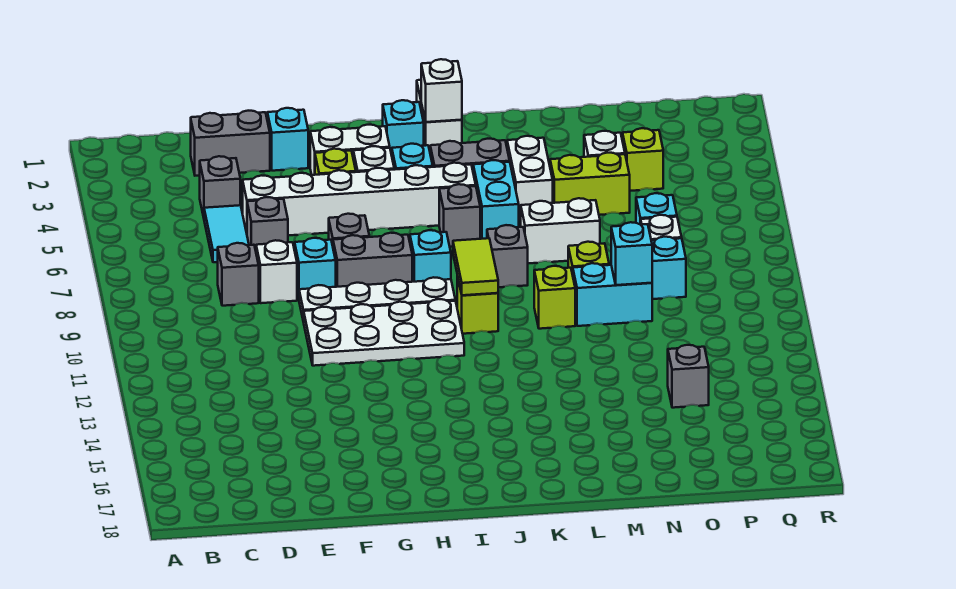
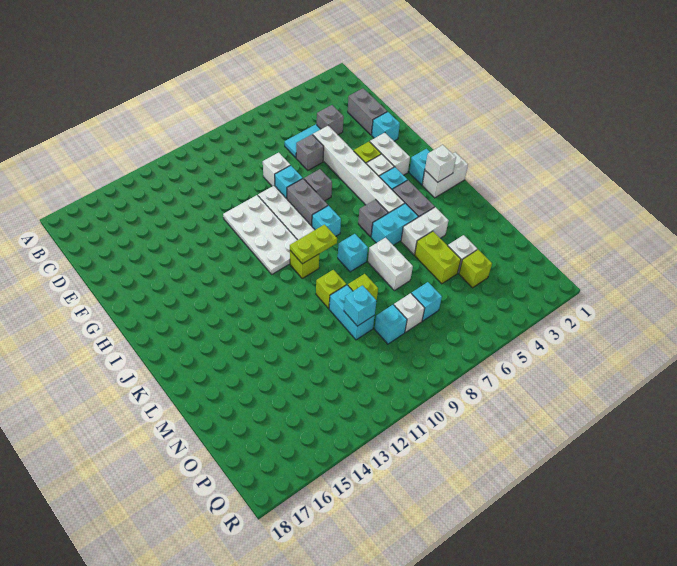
grey brick D8 level 1 -> none
lime tile J9:J10 level 2 -> lime plate J9:J10 level 2
grey brick K8 level 1 -> cyan brick K8 level 1
grey brick O14 level 1 -> none

